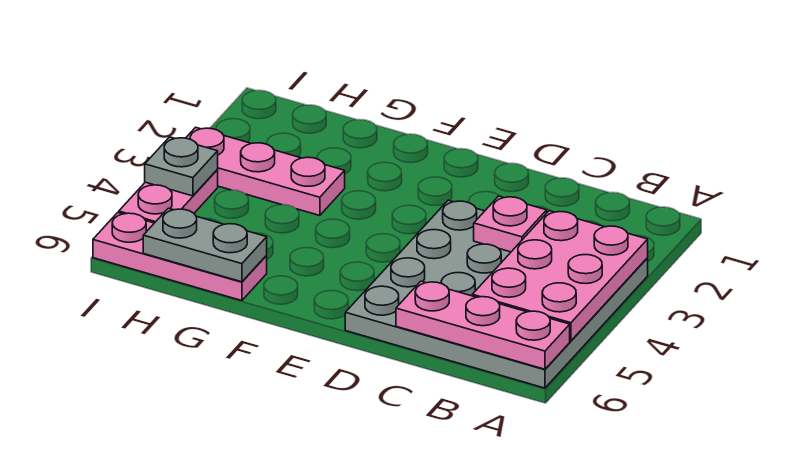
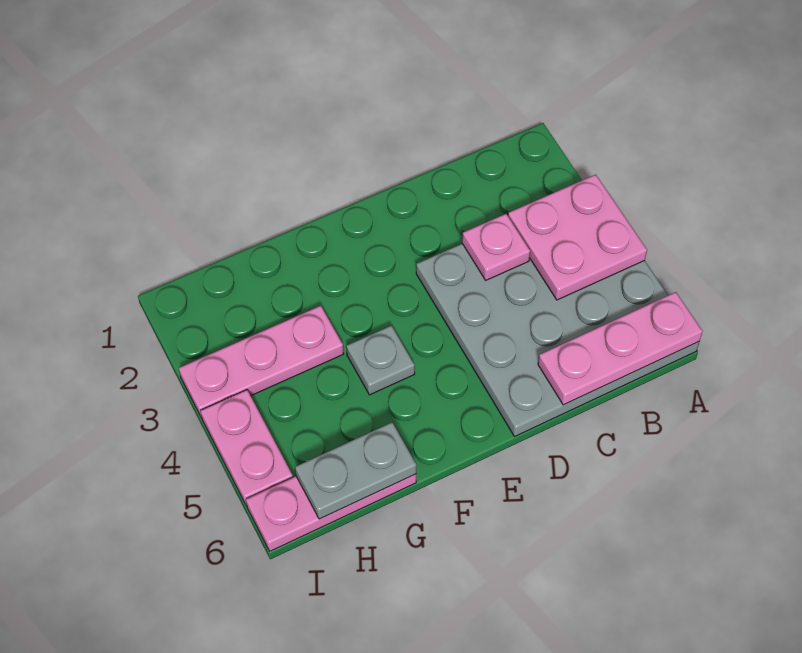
pink plate A3:B5 level 2 -> pink plate A3:B4 level 2
grey plate I4 level 2 -> grey plate F4 level 1

